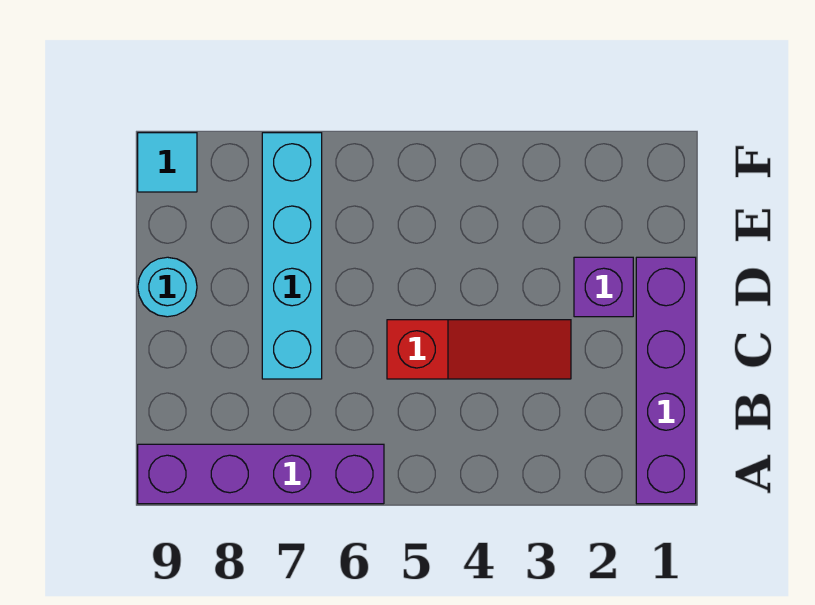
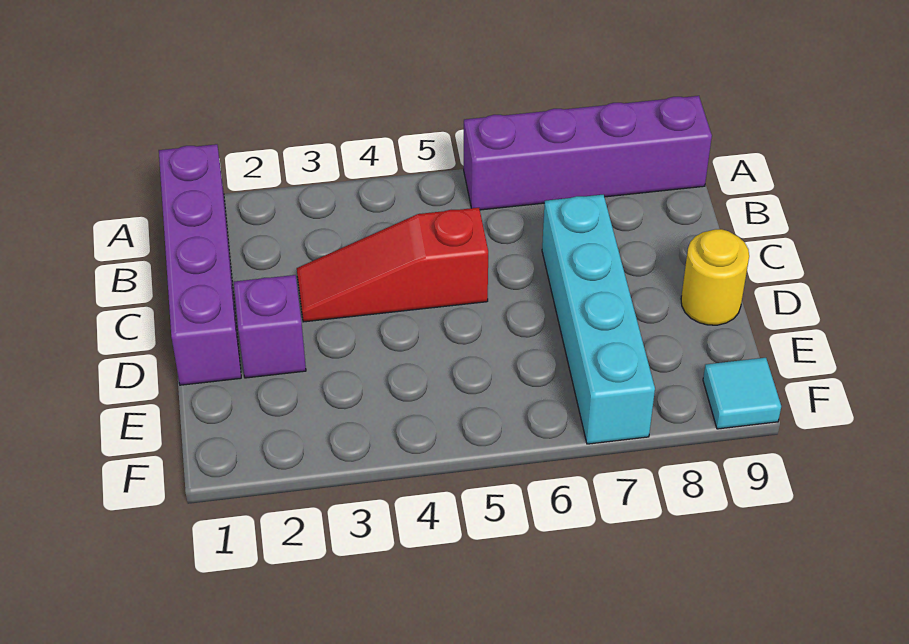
cyan round brick D9 level 1 -> yellow round brick D9 level 1

